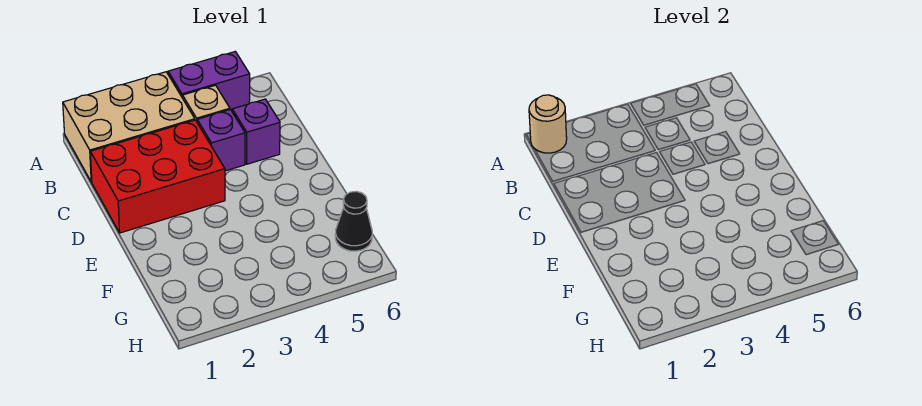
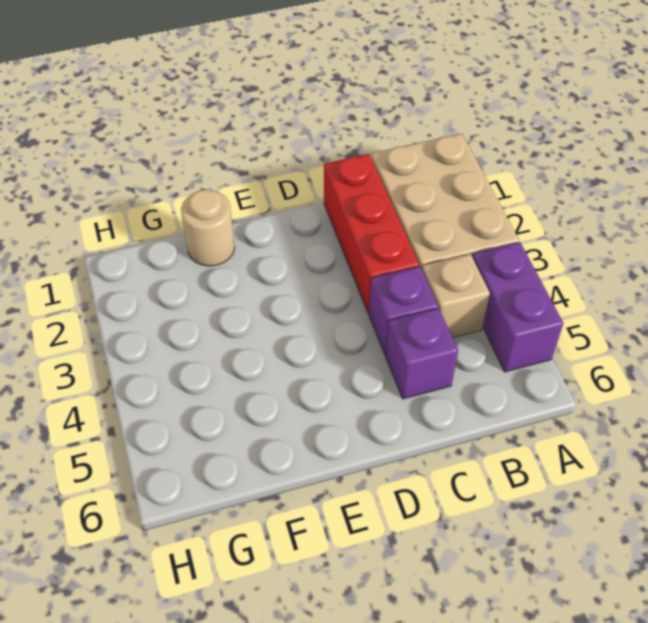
tan round brick A1 level 2 -> tan round brick F1 level 1
red brick C1:D3 level 1 -> red brick C1:C3 level 1
black cone G6 level 1 -> none

